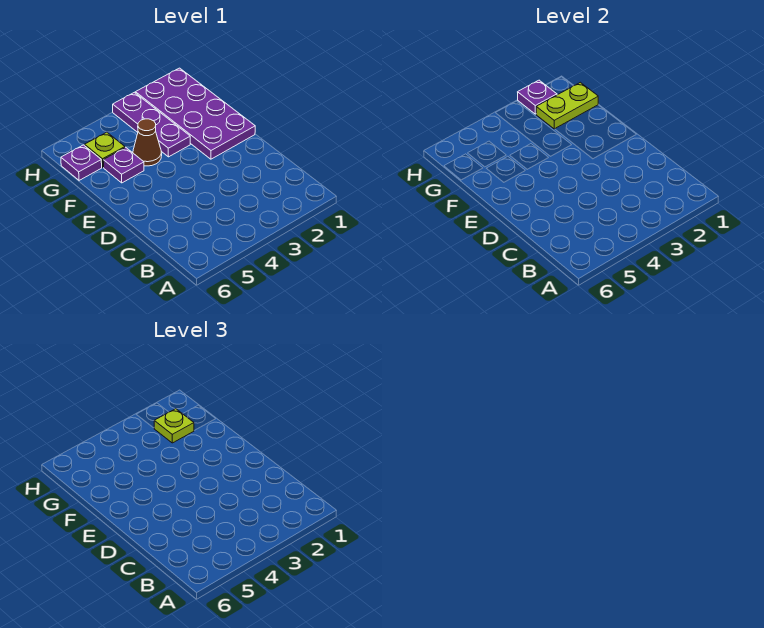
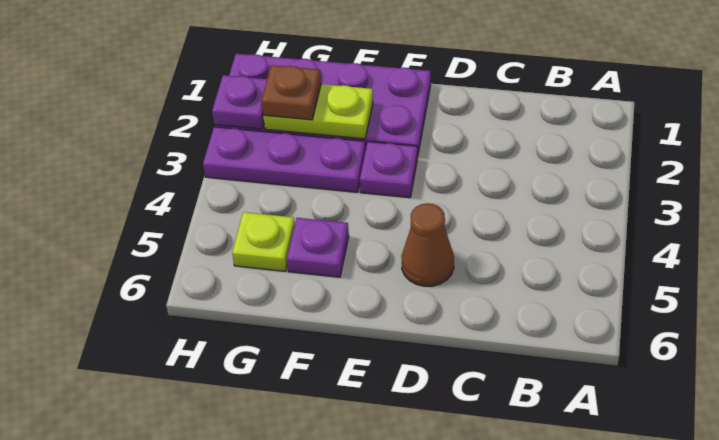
brown cone F4 level 1 -> brown cone D5 level 1
lime plate G1:G2 level 2 -> lime plate F2:G2 level 2
lime plate G2 level 3 -> brown plate G2 level 3
purple plate G6 level 1 -> purple plate E3 level 1

